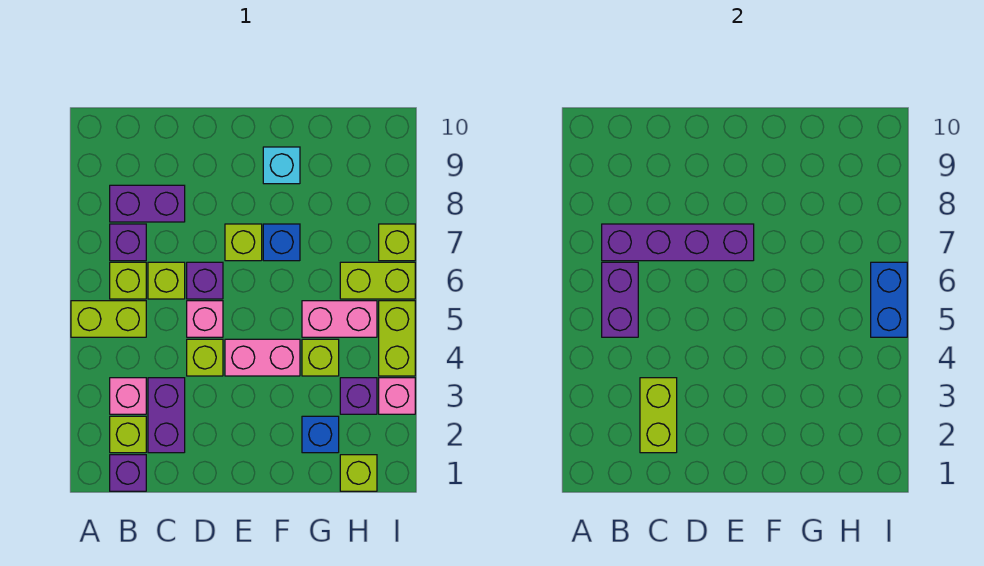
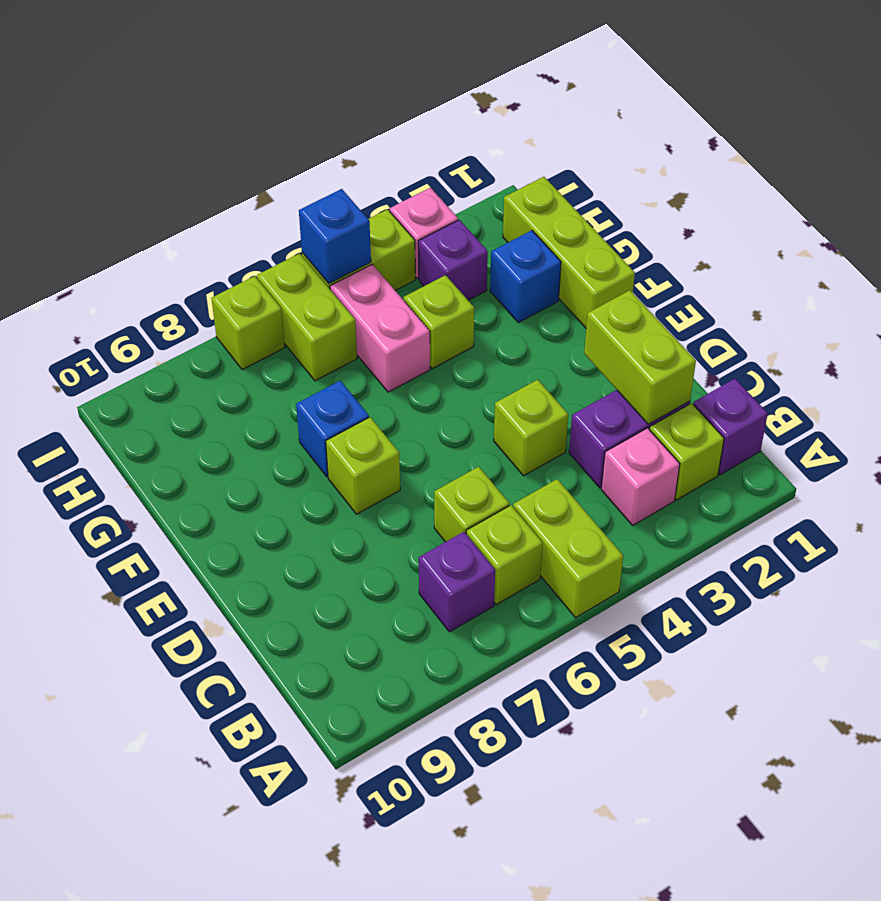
purple brick B5:B6 level 2 -> none
purple brick B7:E7 level 2 -> none
purple brick B8:C8 level 1 -> none
lime brick C2:C3 level 2 -> lime brick C2:D2 level 2
pink brick D5 level 1 -> none
purple brick D6 level 1 -> none
pink brick E4:F4 level 1 -> none
cyan brick F9 level 1 -> none
lime brick H1 level 1 -> lime brick F1:H1 level 1
blue brick I5:I6 level 2 -> blue brick I5 level 2

